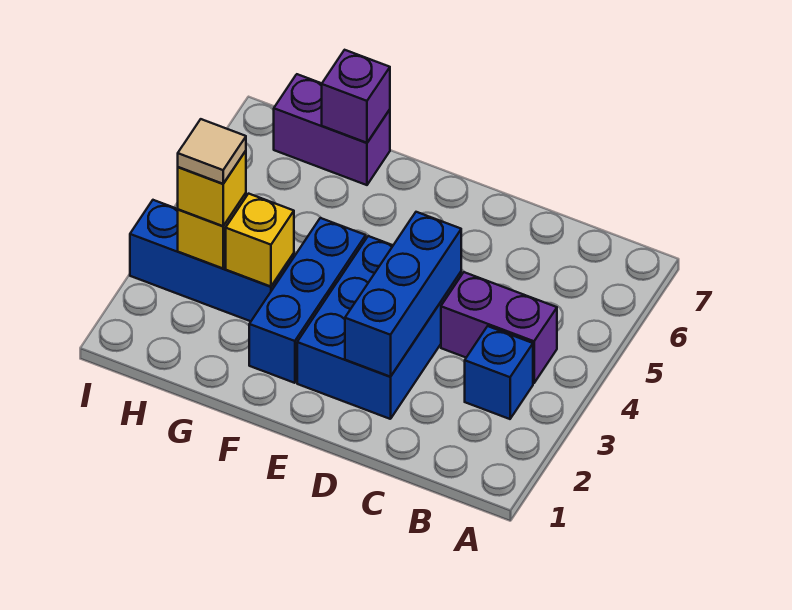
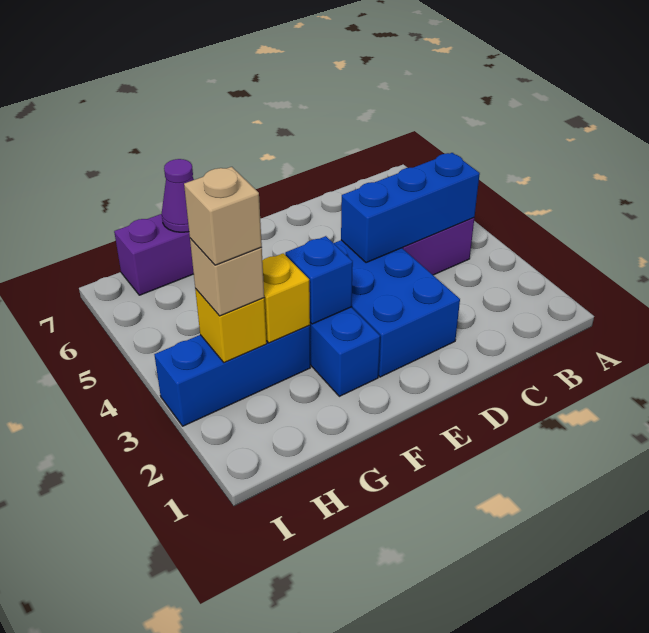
blue brick B3 level 1 -> blue brick F3 level 2
blue brick D2:D4 level 2 -> blue brick B4:D4 level 2
purple brick G7 level 2 -> purple cone G7 level 2
yellow brick H3 level 3 -> tan brick H3 level 3
tan tile H3 level 4 -> tan brick H3 level 4

